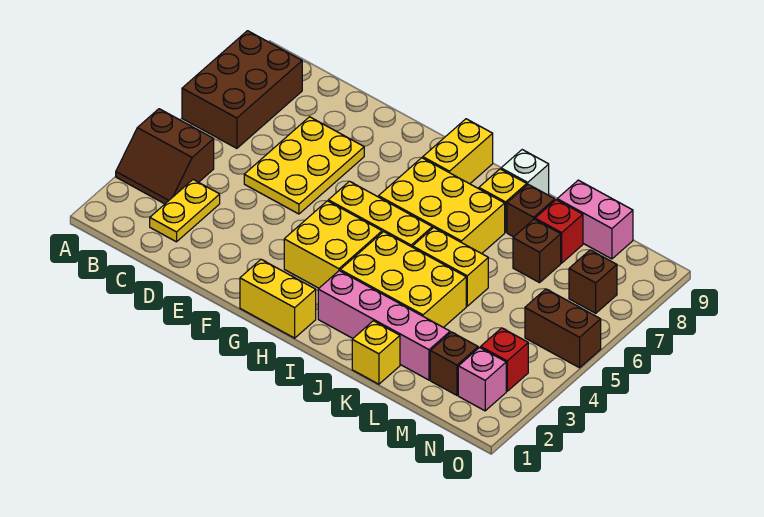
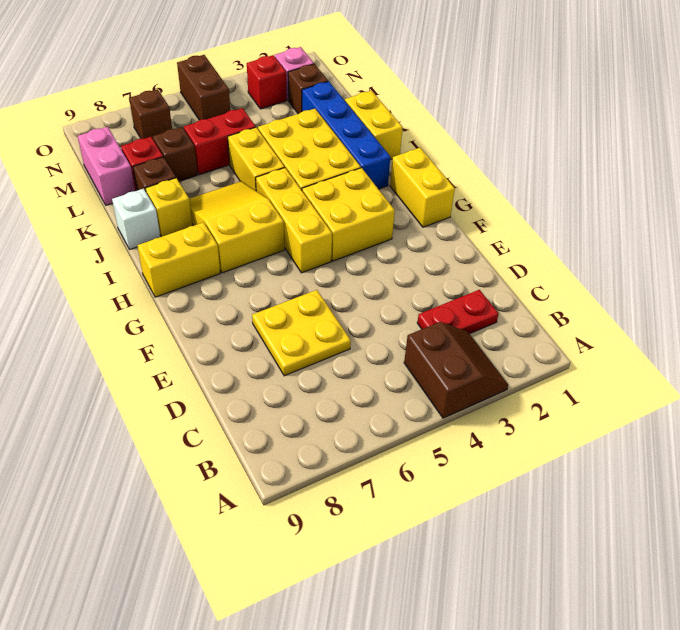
brown brick A6:B8 level 1 -> none
yellow plate C2:C3 level 1 -> red plate C2:C3 level 1
yellow plate D5:E7 level 1 -> yellow plate D6:E7 level 1
yellow brick H6:J7 level 1 -> yellow slope H6:J7 level 1 top H
pink brick I2:L2 level 1 -> blue brick I2:L2 level 1
yellow brick K1 level 1 -> yellow brick J1:K1 level 1
none -> red brick L5:L6 level 1

